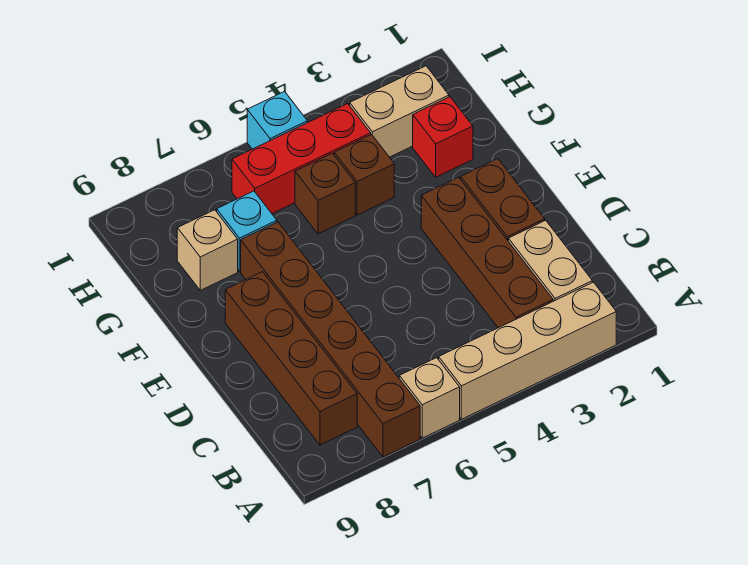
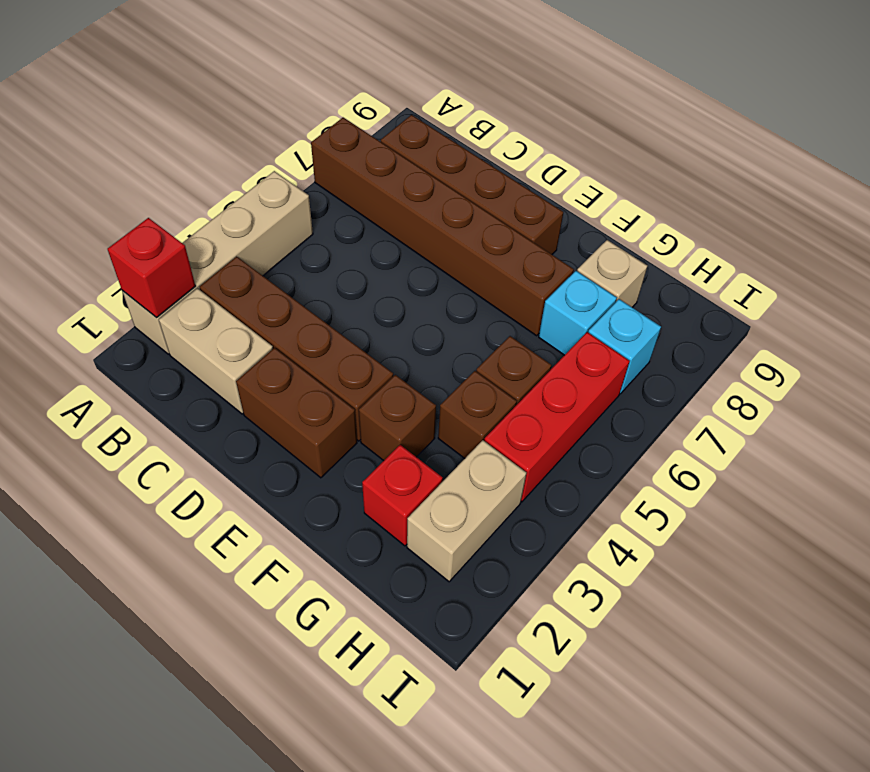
none -> red brick A2 level 2
tan brick A6 level 1 -> none
none -> brown brick F3 level 1
cyan brick I5 level 1 -> cyan brick H7 level 1

